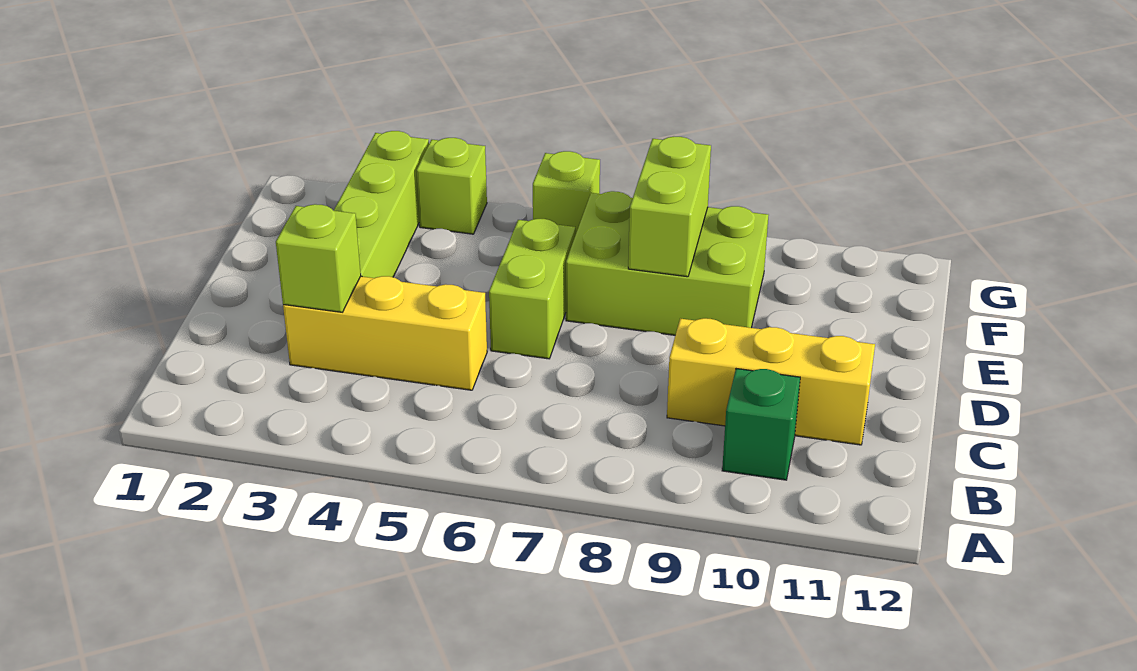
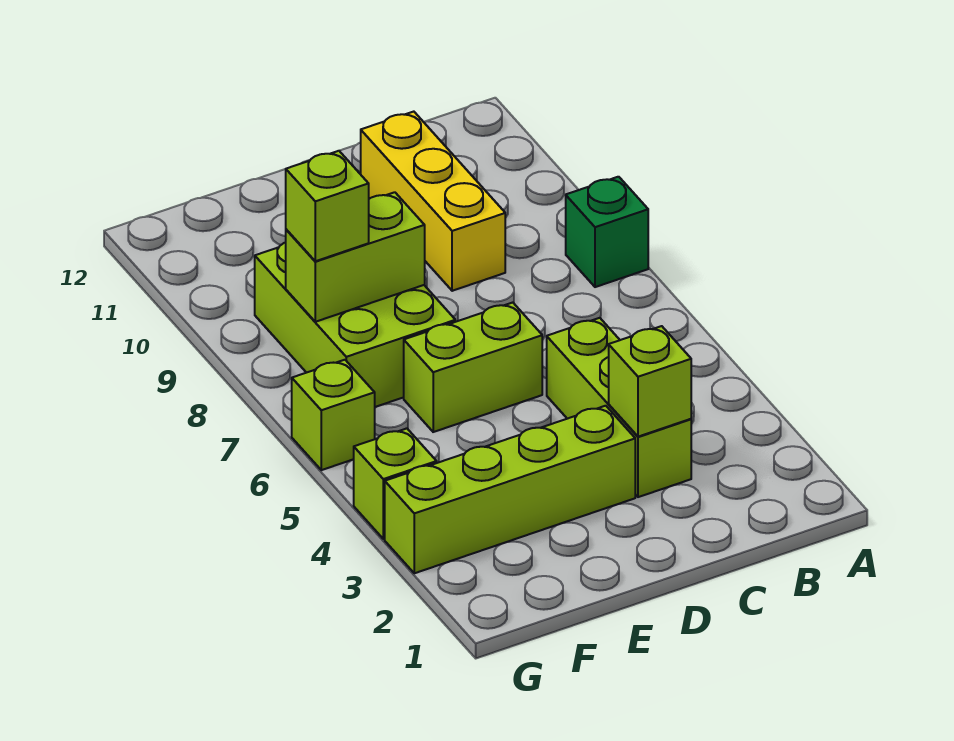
green brick B10 level 1 -> green brick A8 level 1
yellow brick C3:C5 level 1 -> lime brick C3:C5 level 1
none -> lime brick F8 level 3

